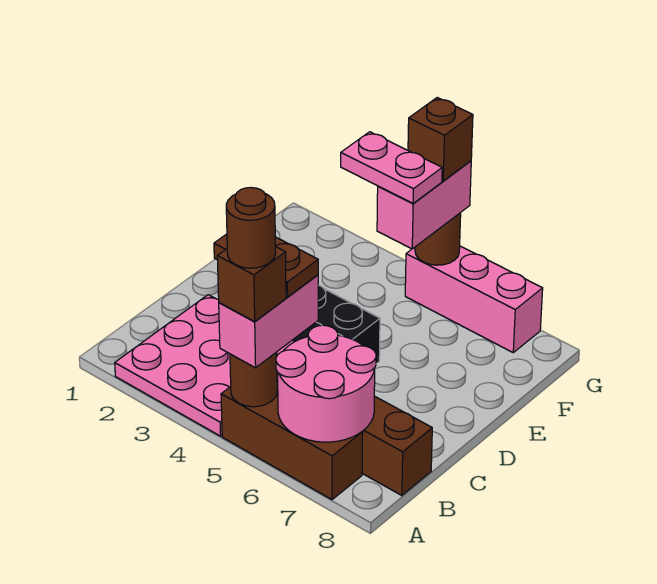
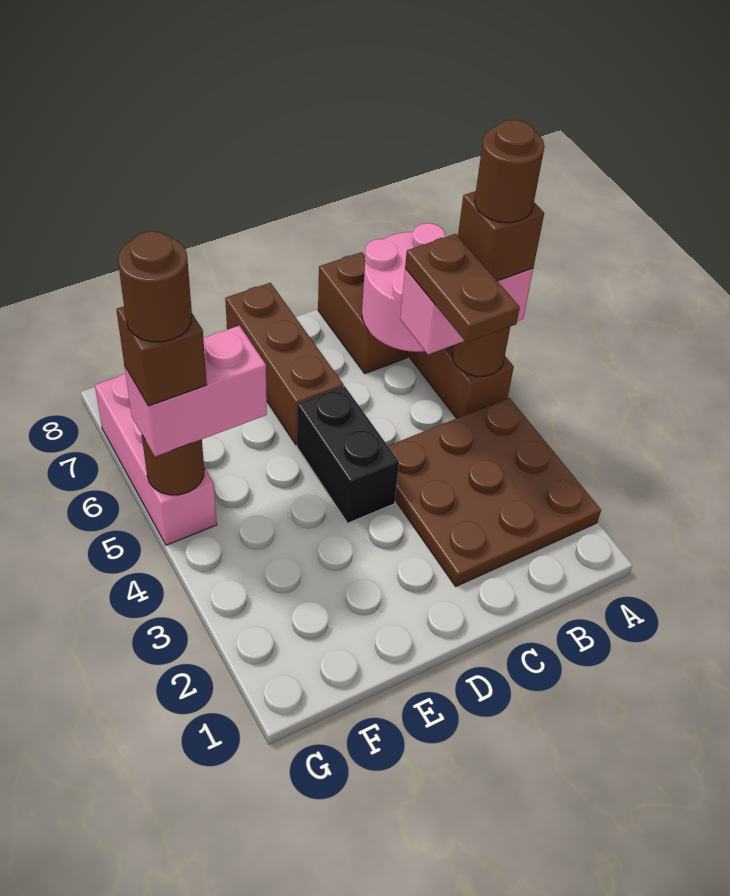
pink plate A2:C4 level 1 -> brown plate A2:C4 level 1
none -> brown brick D6:D8 level 1
pink plate F4:F5 level 4 -> none
none -> brown round brick G5 level 5

